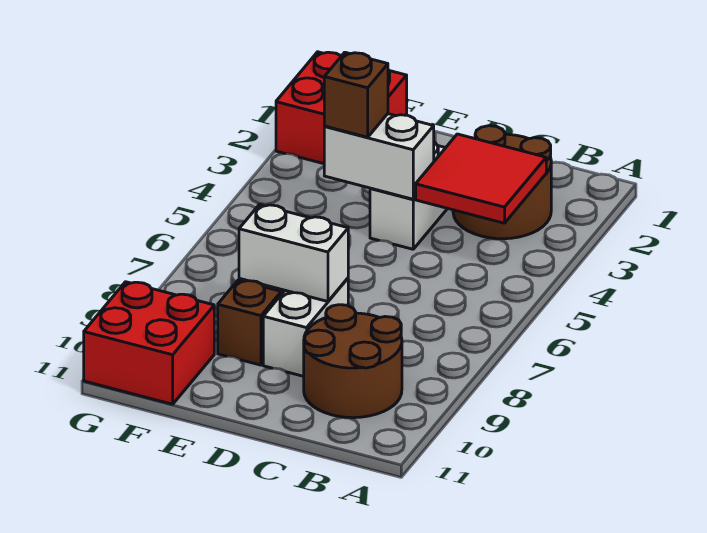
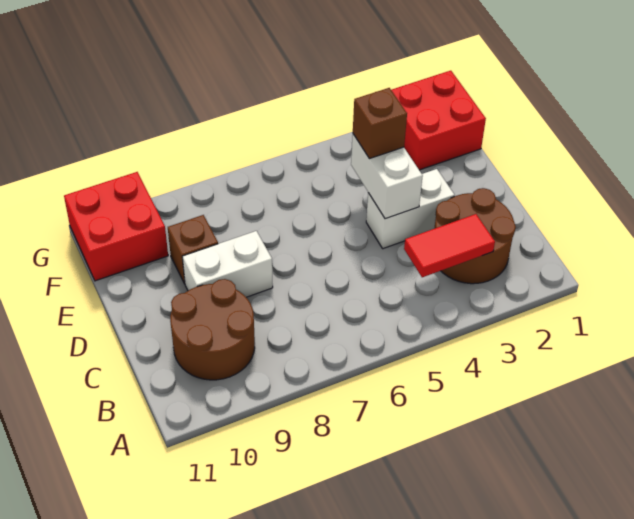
red tile B3:C4 level 2 -> red tile B3:B4 level 2
white brick D8:E8 level 2 -> none

